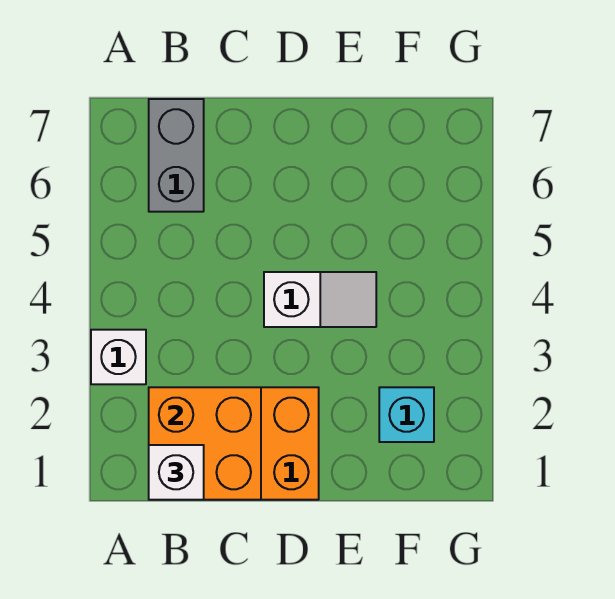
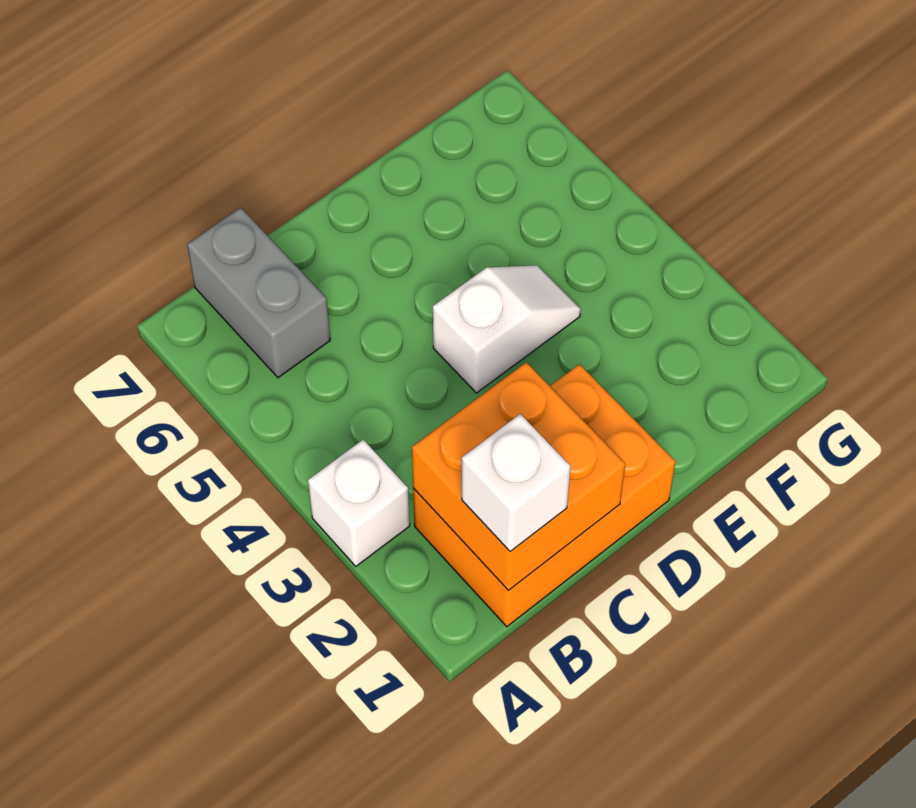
cyan brick F2 level 1 -> none

